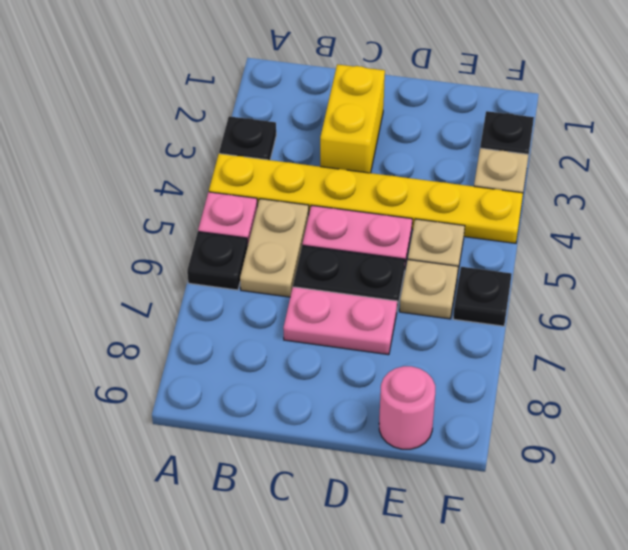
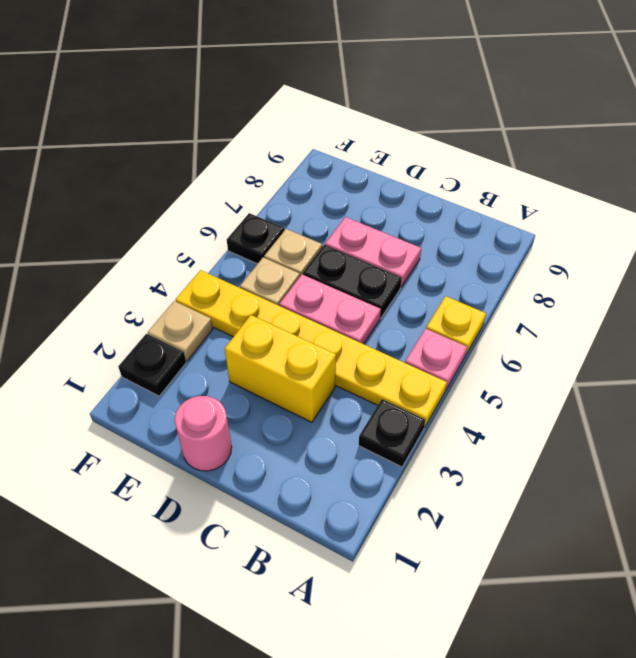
black plate A6 level 1 -> yellow plate A6 level 1
tan plate B5:B6 level 1 -> none
yellow brick C2:C3 level 1 -> yellow brick C3:D3 level 1
pink round brick E9 level 1 -> pink round brick D1 level 1

